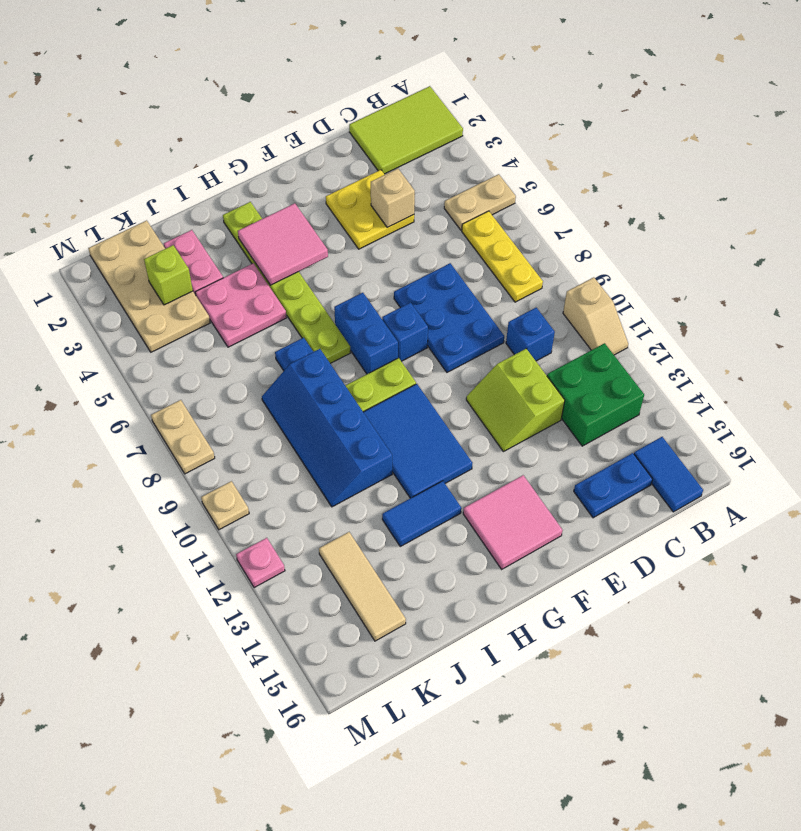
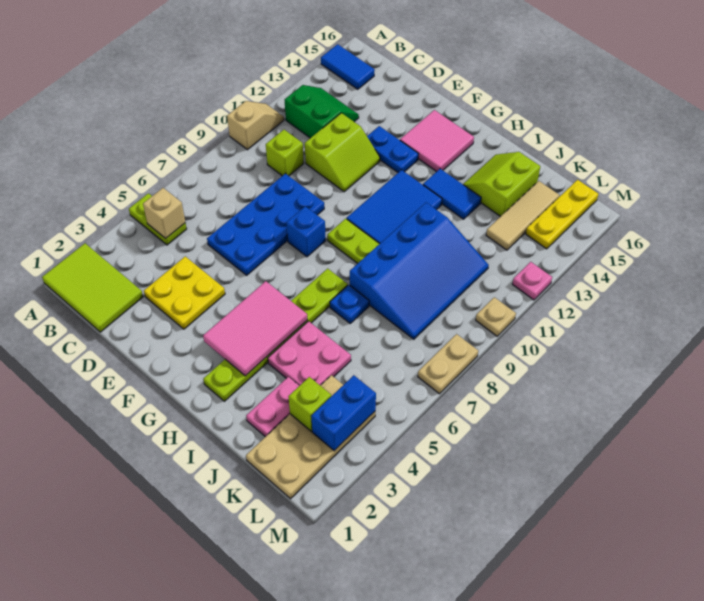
tan plate A5:B5 level 1 -> lime plate A5:B5 level 1
yellow plate B6:B8 level 1 -> yellow plate L14:L16 level 1
green brick B12:C13 level 1 -> green slope B12:C13 level 1 top 12
blue tile B15:B16 level 1 -> blue tile A15:B15 level 1
blue brick C10 level 1 -> lime brick C10 level 1
blue plate C15:D15 level 1 -> blue plate E13:F13 level 1
tan brick D4 level 2 -> tan brick B5 level 2
blue plate D7:E9 level 1 -> blue plate D6:E9 level 1
pink tile G3:H4 level 2 -> pink tile G3:H5 level 2
blue brick G7:G8 level 1 -> blue brick L3:L4 level 2
blue slope I8:J11 level 1 top I -> blue slope I8:K11 level 1 top I
none -> lime slope I14:J15 level 1 top J

